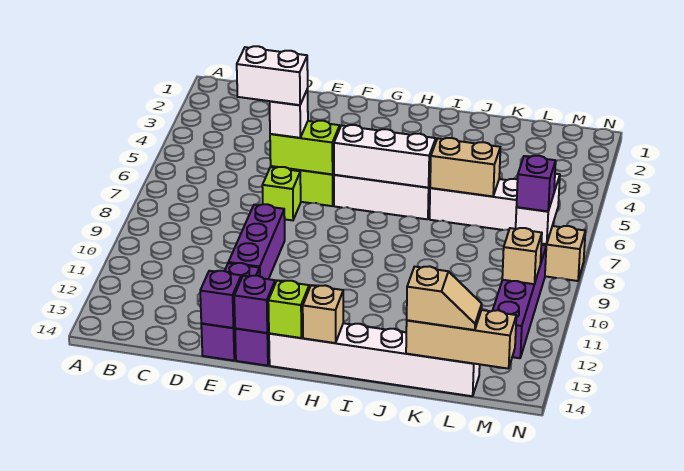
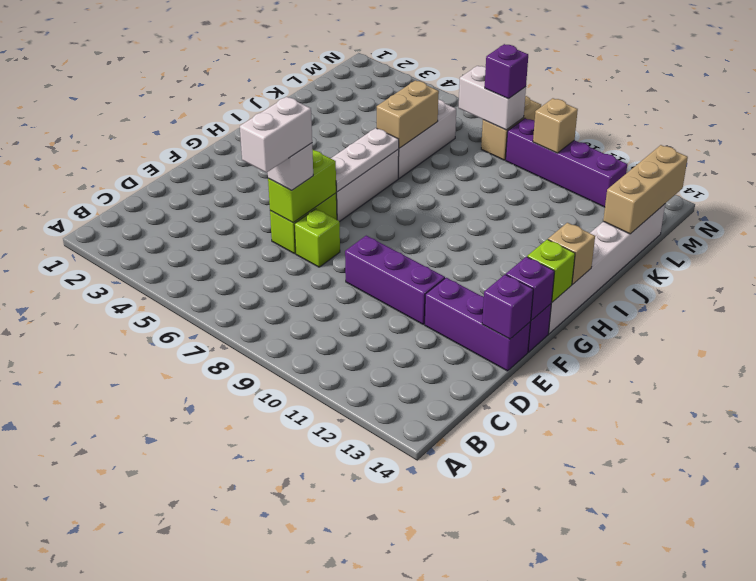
white brick G6:I6 level 2 -> white plate G6:I6 level 2
tan slope K14:L14 level 3 top K -> none

